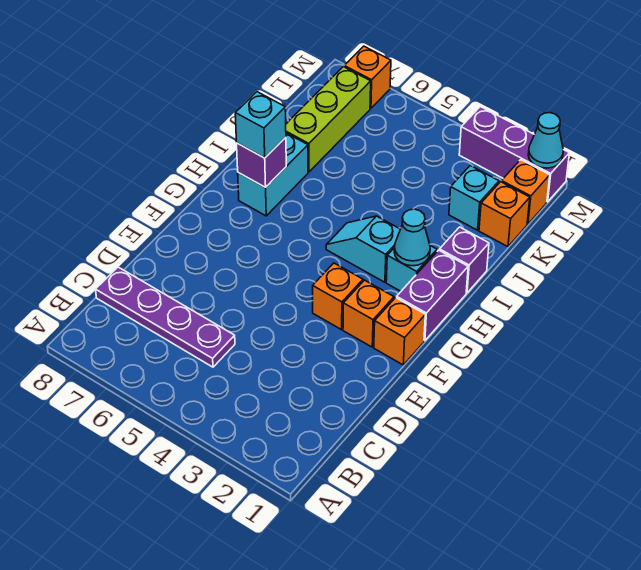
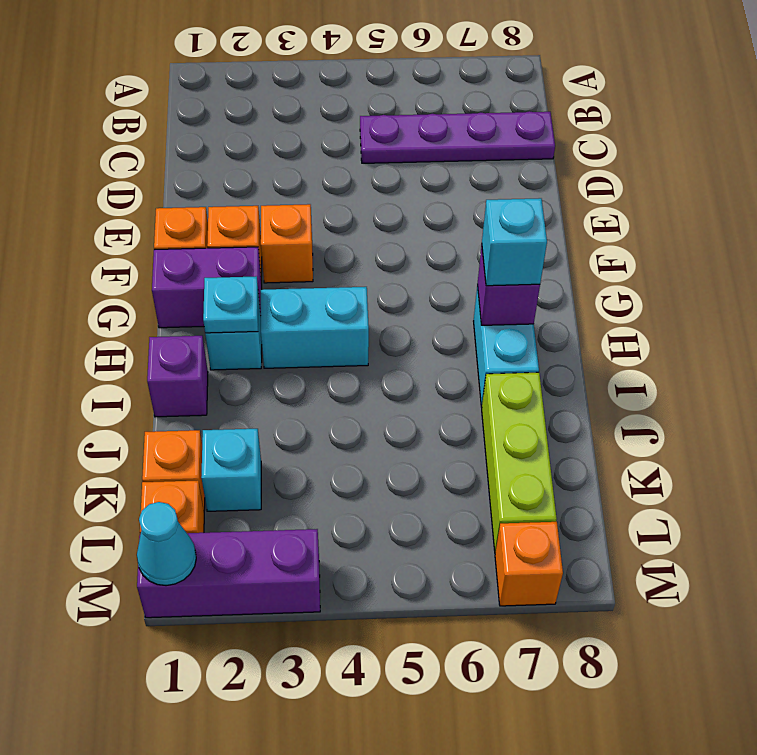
purple brick G1:H1 level 1 -> purple brick G1:G2 level 1
cyan cone H2 level 2 -> cyan plate H2 level 2
cyan slope H3:H4 level 1 top 3 -> cyan brick H3:H4 level 1

